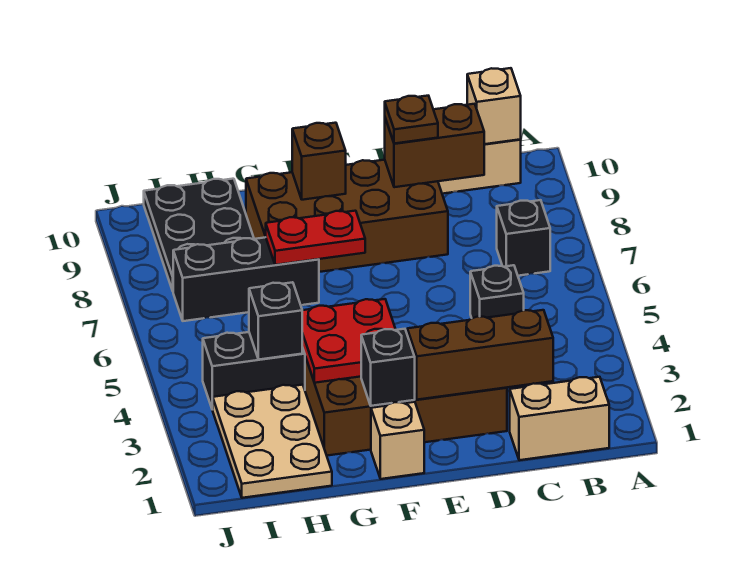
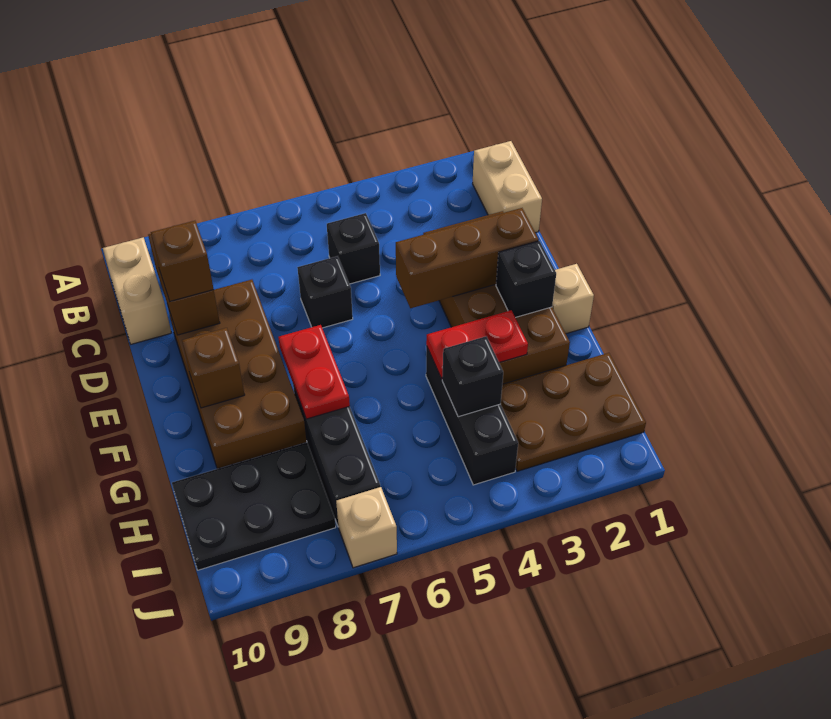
black brick B7 level 1 -> black brick D6 level 1
tan brick B10 level 2 -> tan brick J7 level 1
brown brick C2:E2 level 2 -> brown brick E2:E4 level 2
brown plate D9 level 3 -> brown brick D9 level 3
red plate F3:G4 level 2 -> red plate G3:G4 level 2
tan plate H1:I3 level 1 -> brown plate H1:I3 level 1

